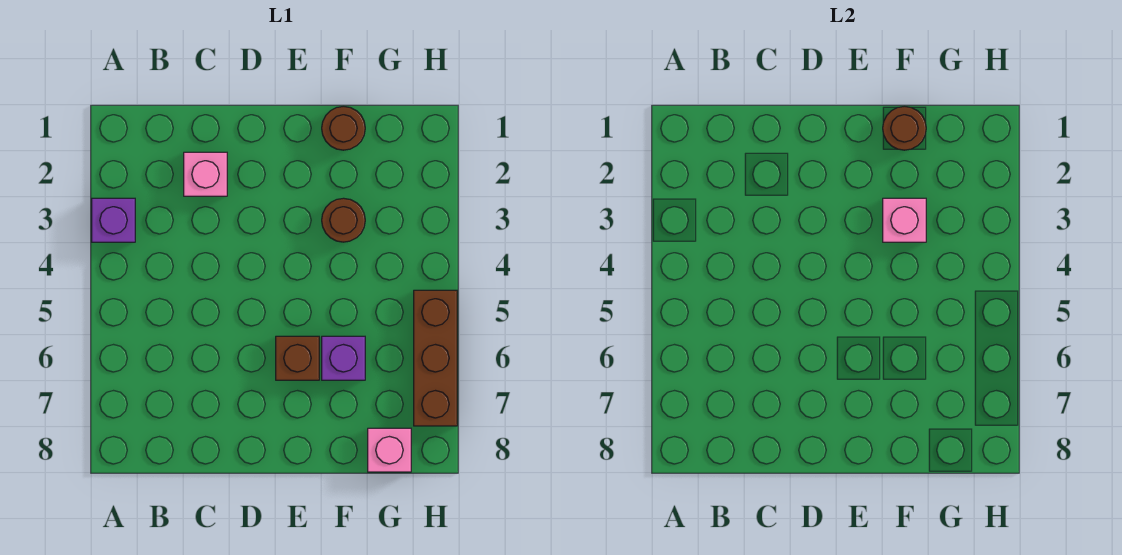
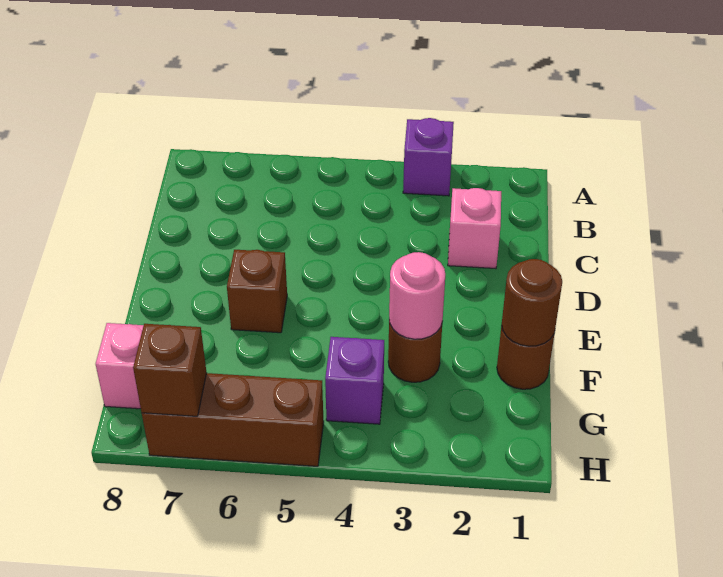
pink brick F3 level 2 -> pink round brick F3 level 2
purple brick F6 level 1 -> purple brick G4 level 1
none -> brown brick H7 level 2

